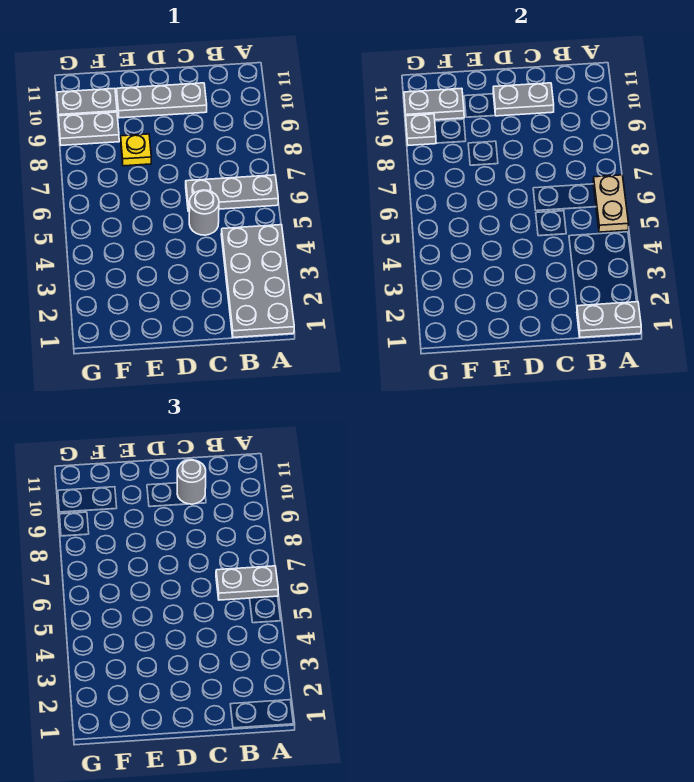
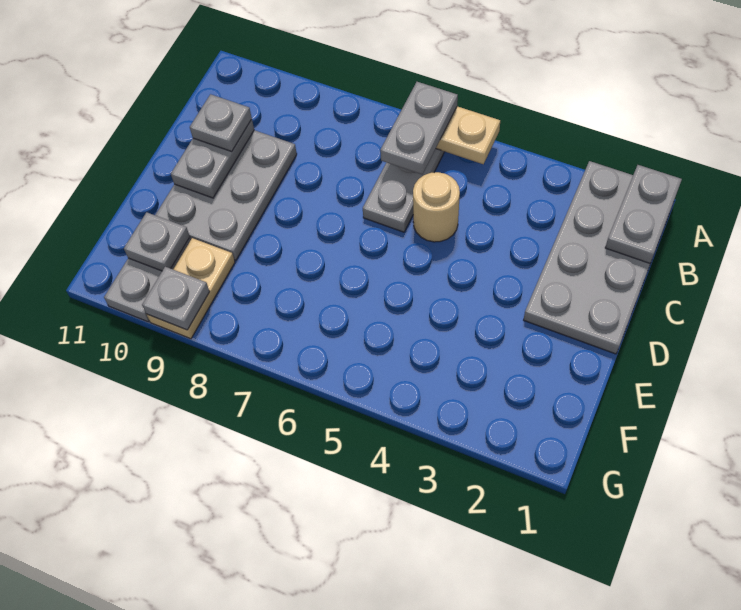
grey plate A1:B4 level 1 -> grey plate A1:D2 level 1
grey round brick C5 level 1 -> tan round brick C5 level 1
grey plate C10:E10 level 1 -> grey plate C9:E10 level 1
grey round brick C10 level 3 -> grey plate C10 level 3
yellow plate E8 level 1 -> none
grey plate F9:G9 level 1 -> tan plate F9:G9 level 1
grey plate F10:G10 level 2 -> grey plate F10 level 2

